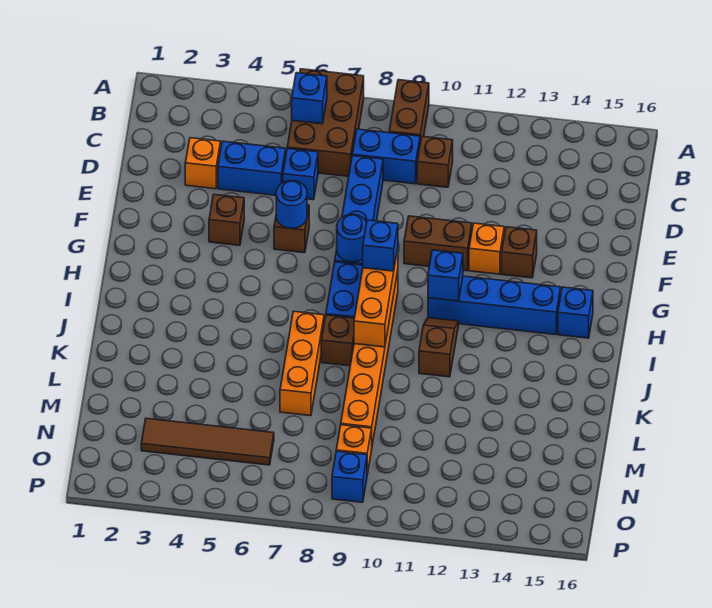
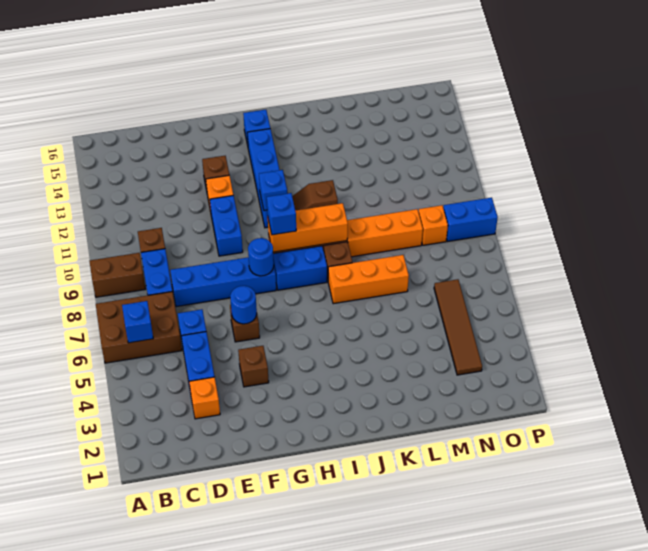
brown brick F10:F11 level 1 -> blue brick F10:F11 level 1
blue brick O9 level 1 -> blue brick O9:P9 level 1

